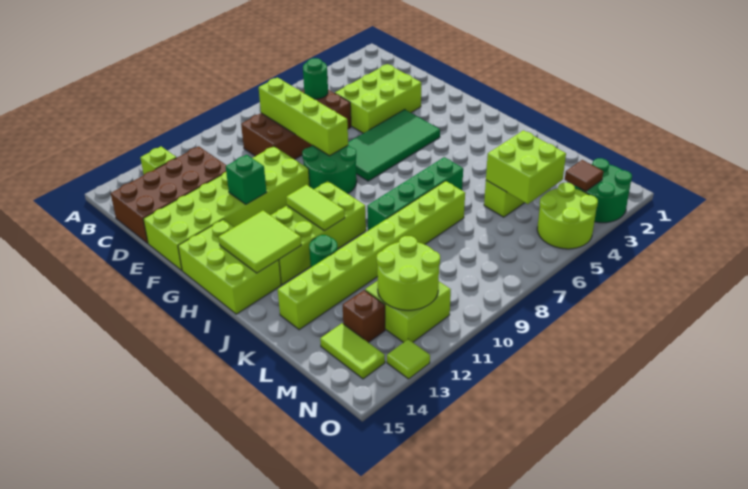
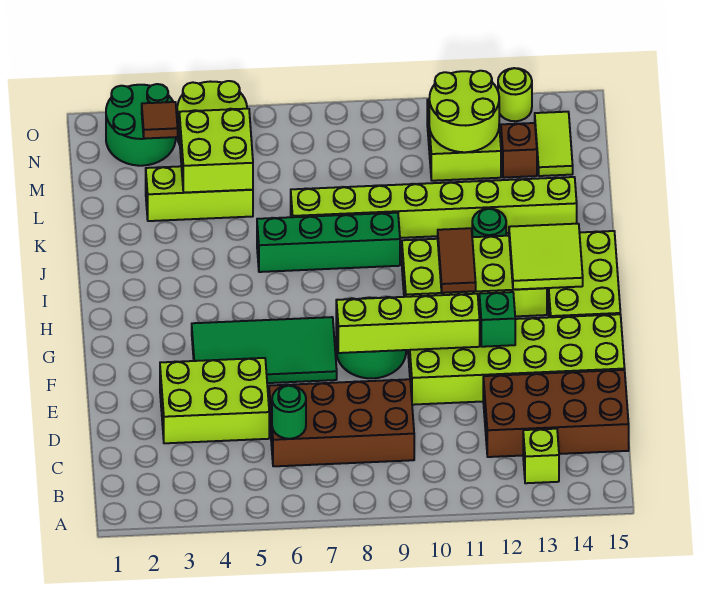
lime brick C8:F8 level 2 -> lime brick F8:F11 level 2
lime tile H11:I11 level 2 -> brown tile H11:I11 level 2
lime tile O13 level 1 -> lime round brick O13 level 1

